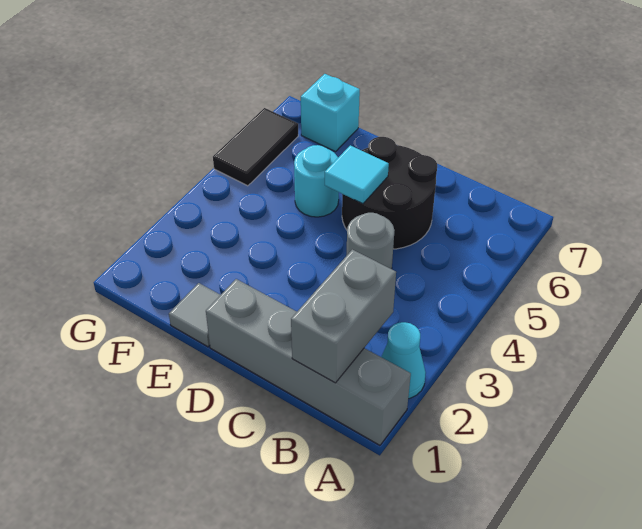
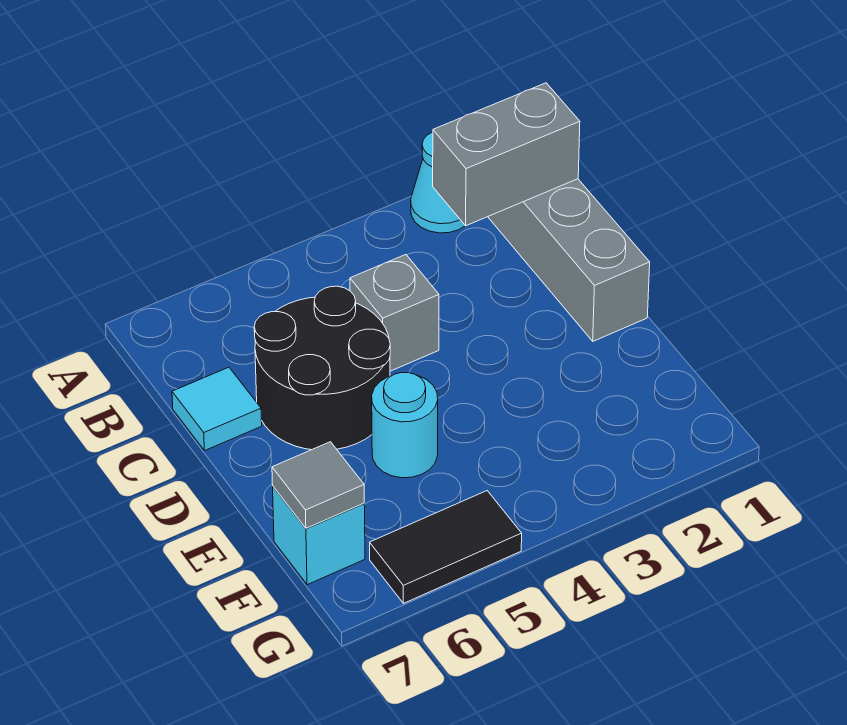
grey round brick C4 level 1 -> grey brick C4 level 1
cyan tile D5 level 2 -> cyan tile C7 level 1
grey tile E1 level 1 -> grey tile F7 level 2

